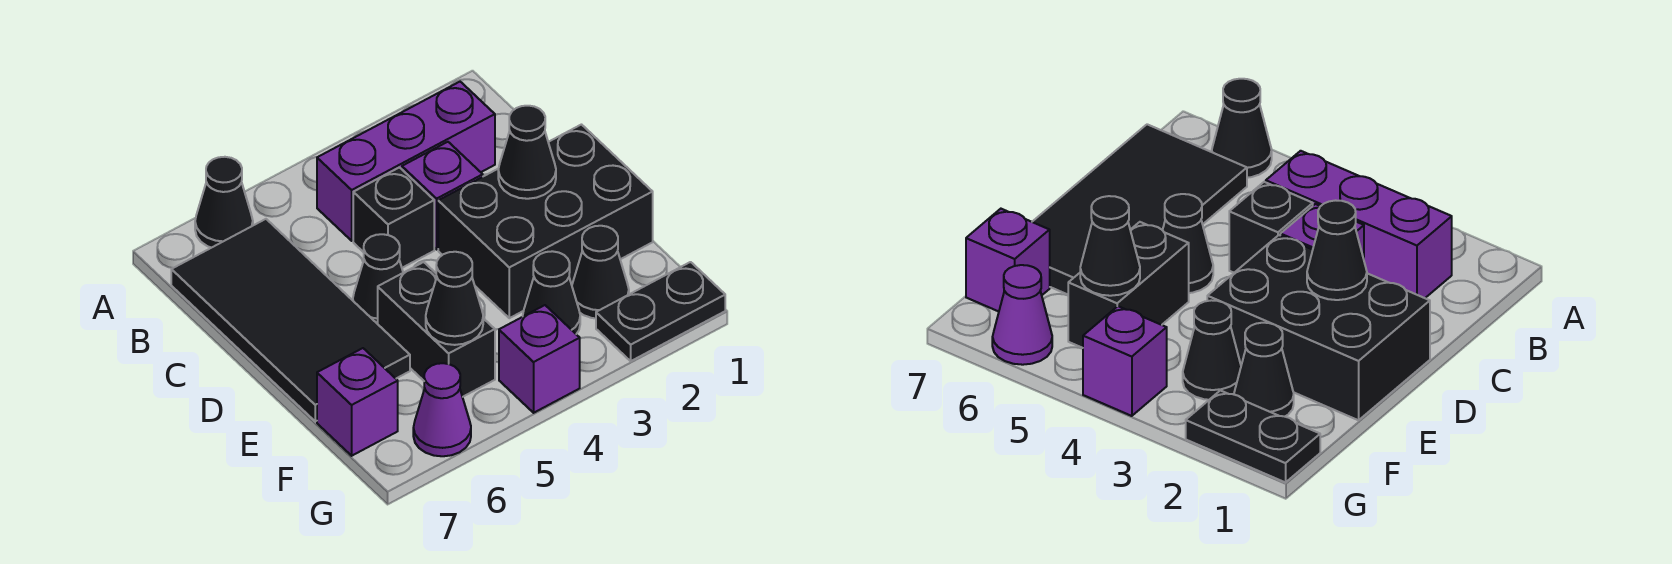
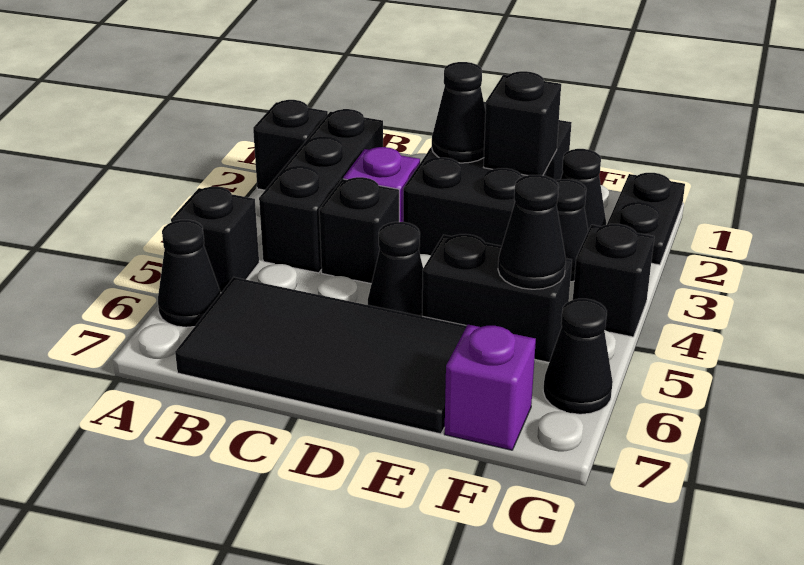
none -> black brick A2 level 1
none -> black brick A5 level 1
purple brick B2:B4 level 1 -> black brick B2:B4 level 1
none -> black brick E2 level 2
purple brick G4 level 1 -> black brick G4 level 1
purple cone G6 level 1 -> black cone G6 level 1

